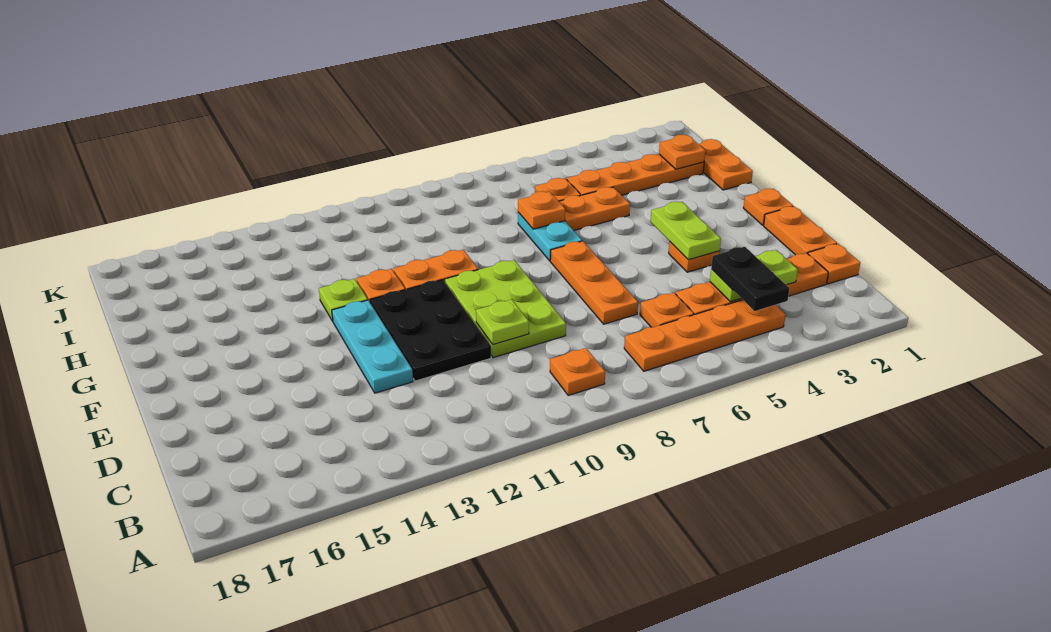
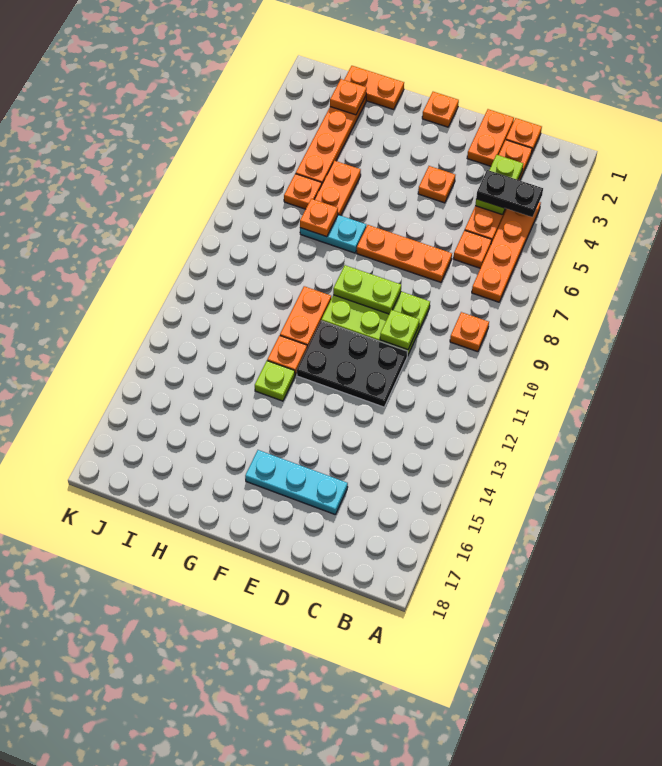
orange plate D1:E1 level 1 -> orange plate D1:D2 level 1
cyan plate D13:F13 level 1 -> cyan plate D16:F16 level 1
lime plate E4:F4 level 2 -> lime plate E9:F9 level 2

